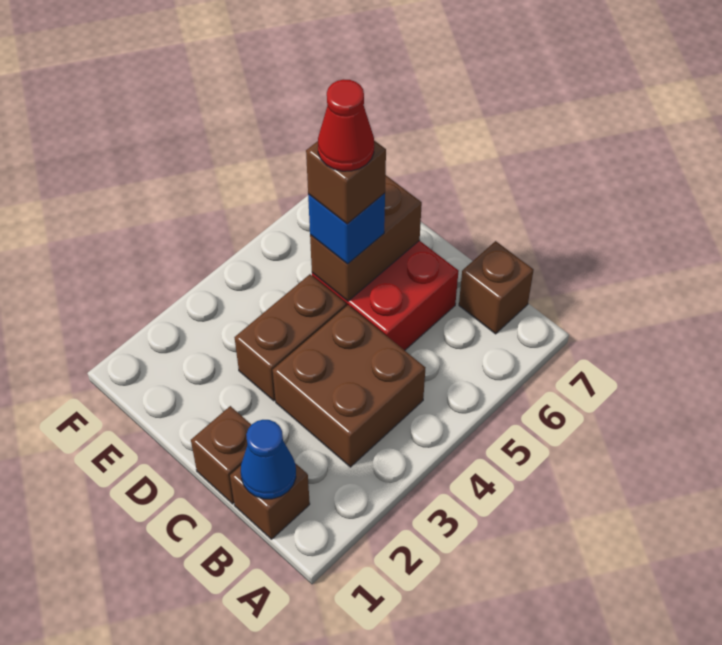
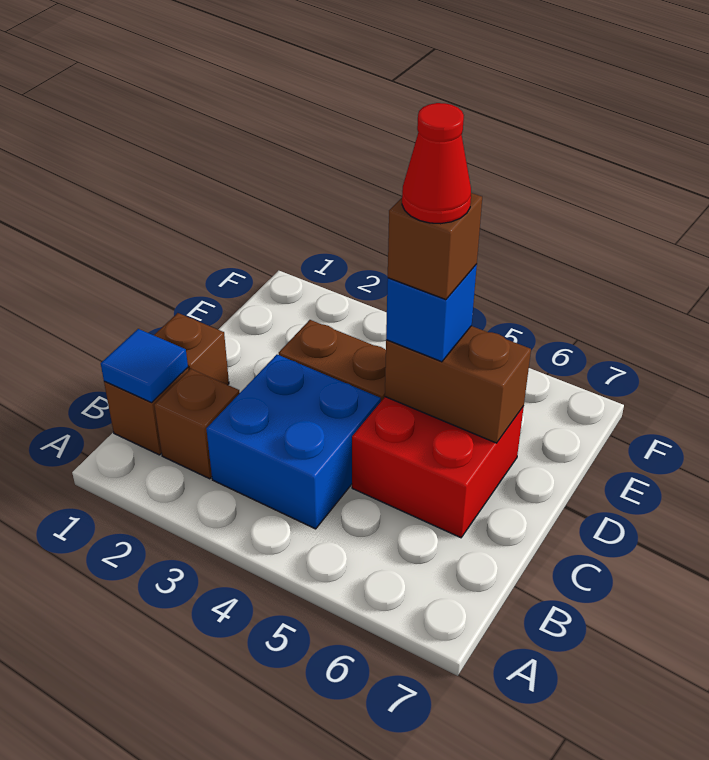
blue cone B1 level 2 -> blue tile B1 level 2
brown brick B3:C4 level 1 -> blue brick B3:C4 level 1
brown brick B7 level 1 -> brown brick B2 level 1

